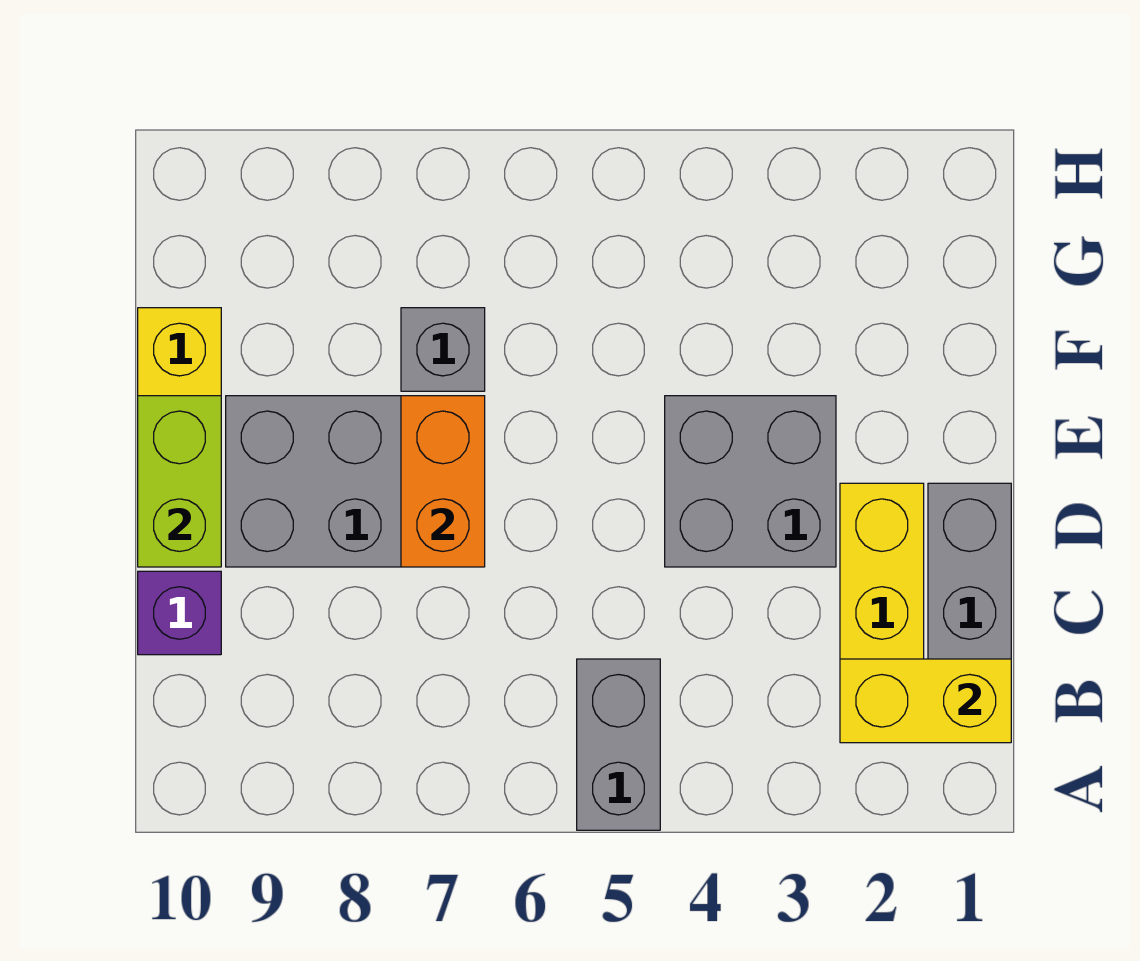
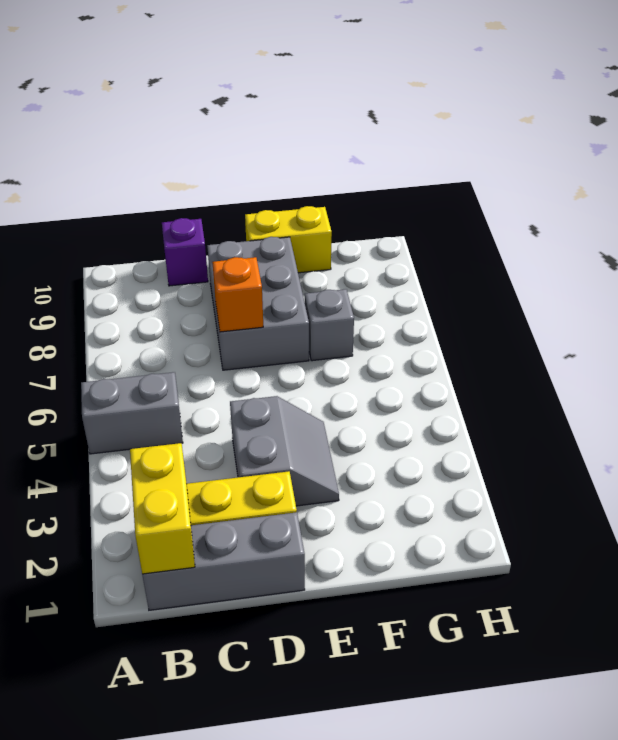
grey brick D3:E4 level 1 -> grey slope D3:E4 level 1 top D
orange brick D7:E7 level 2 -> orange brick D7 level 2
lime brick D10:E10 level 2 -> none

